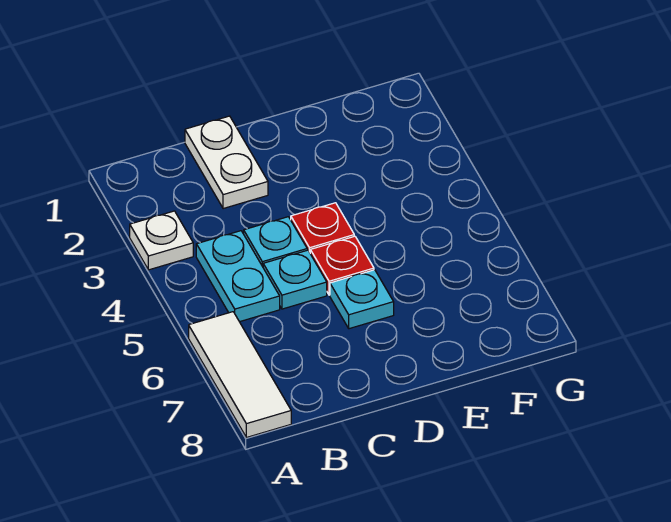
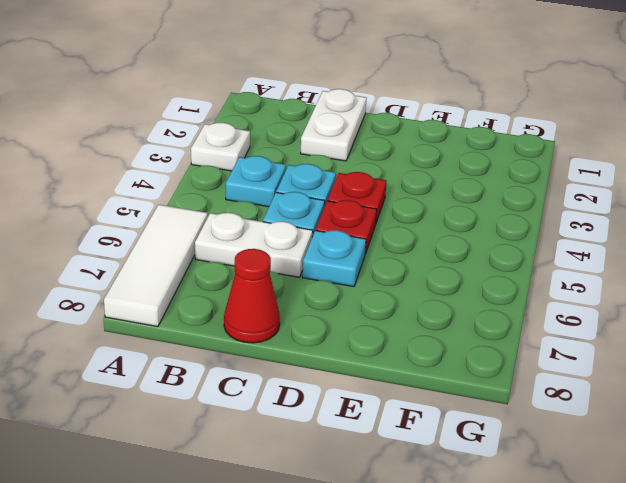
cyan plate B4:B5 level 1 -> cyan plate B4 level 1
none -> white plate B6:C6 level 1
none -> red cone C8 level 1

